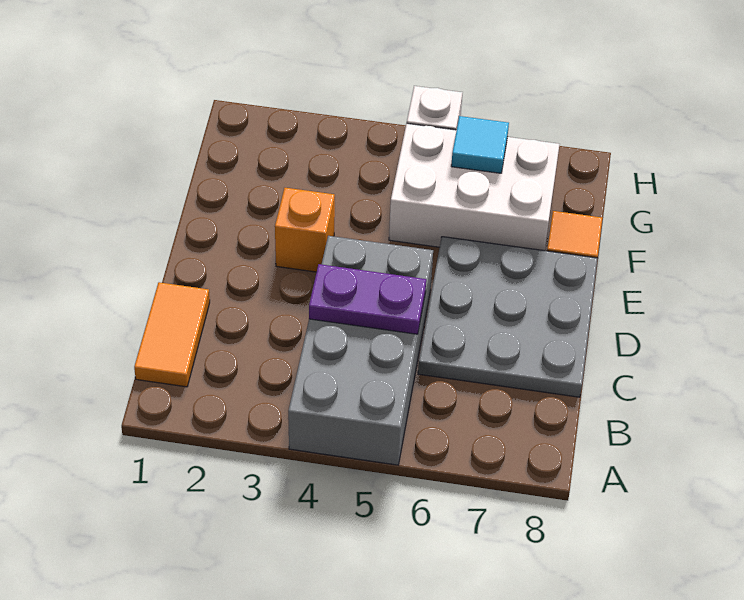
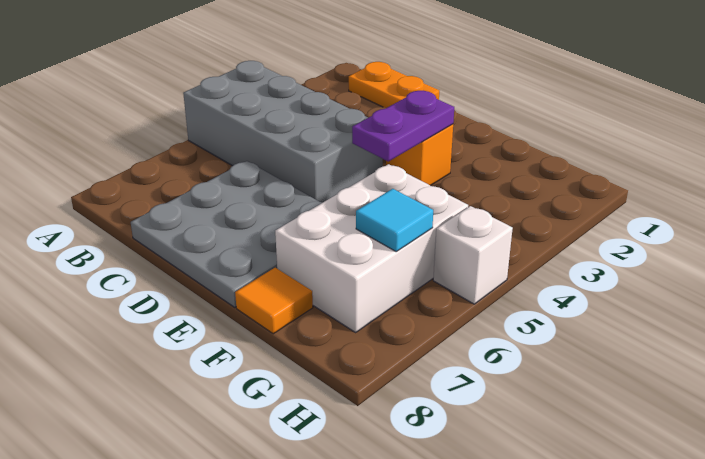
orange tile B1:C1 level 1 -> orange plate B1:C1 level 1
purple plate C4:C5 level 2 -> purple plate E3:E4 level 2

